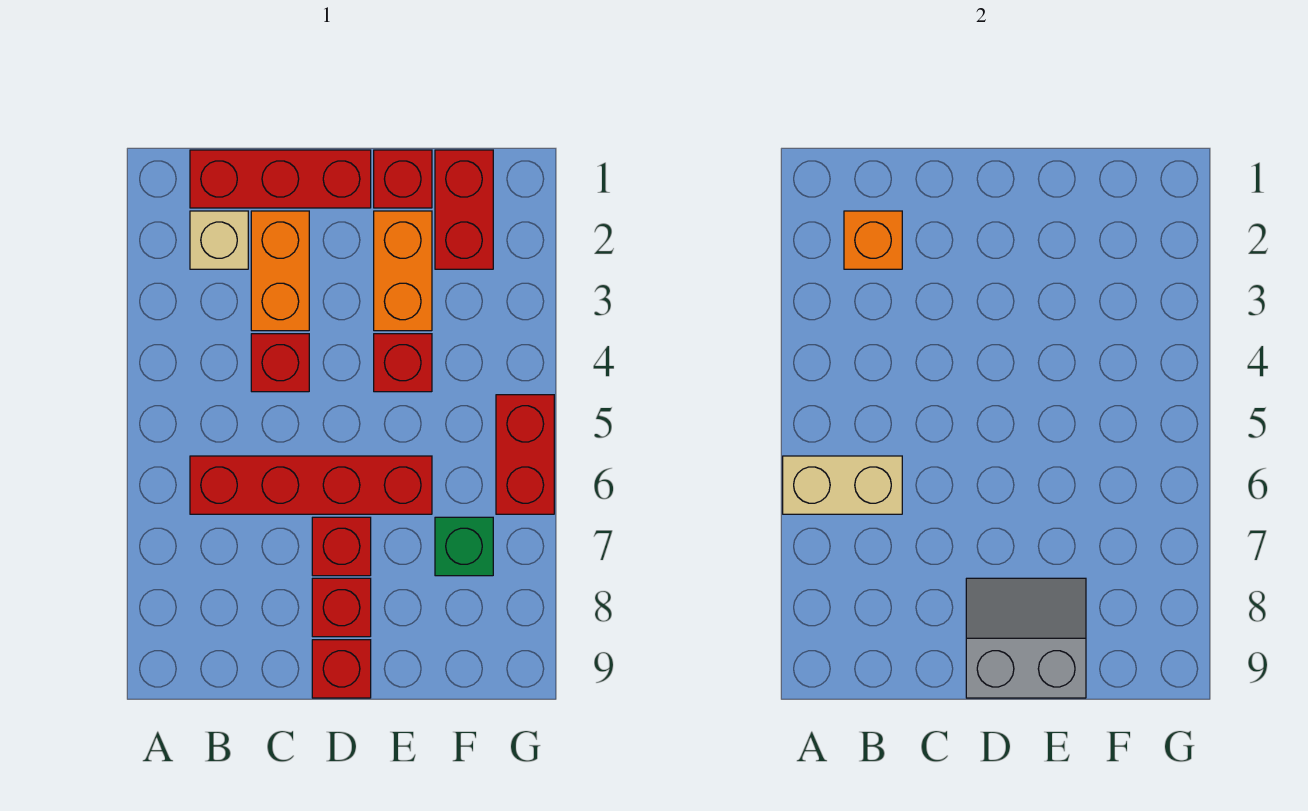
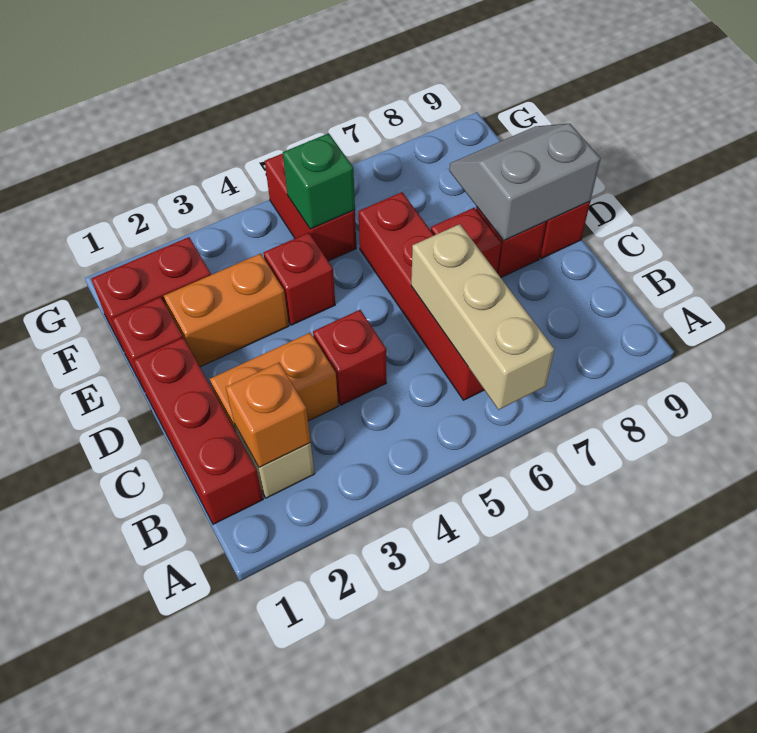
tan brick A6:B6 level 2 -> tan brick A6:C6 level 2
grey slope D8:E9 level 2 top 9 -> grey slope D8:E9 level 2 top D
green brick F7 level 1 -> green brick F5 level 2
red brick G5:G6 level 1 -> red brick F5:G5 level 1

